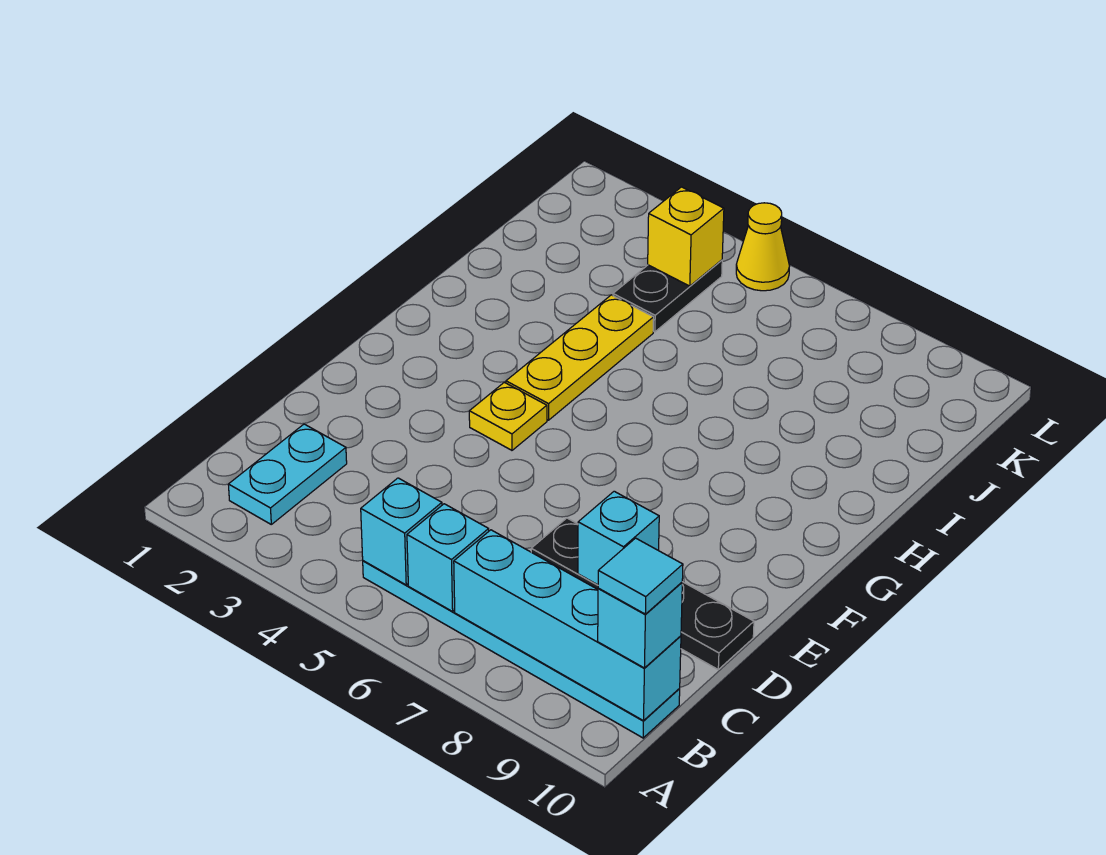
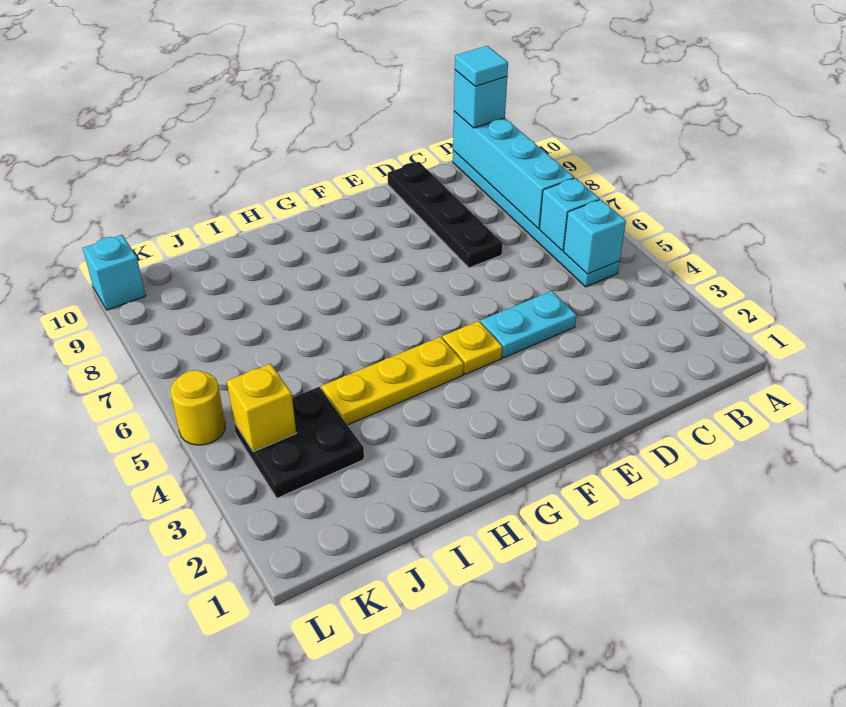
cyan plate B2:C2 level 1 -> cyan plate D4:E4 level 1
cyan brick D8 level 2 -> cyan brick L10 level 1
black plate J4:K4 level 1 -> black plate J3:K4 level 1
yellow cone L5 level 1 -> yellow round brick L5 level 1

